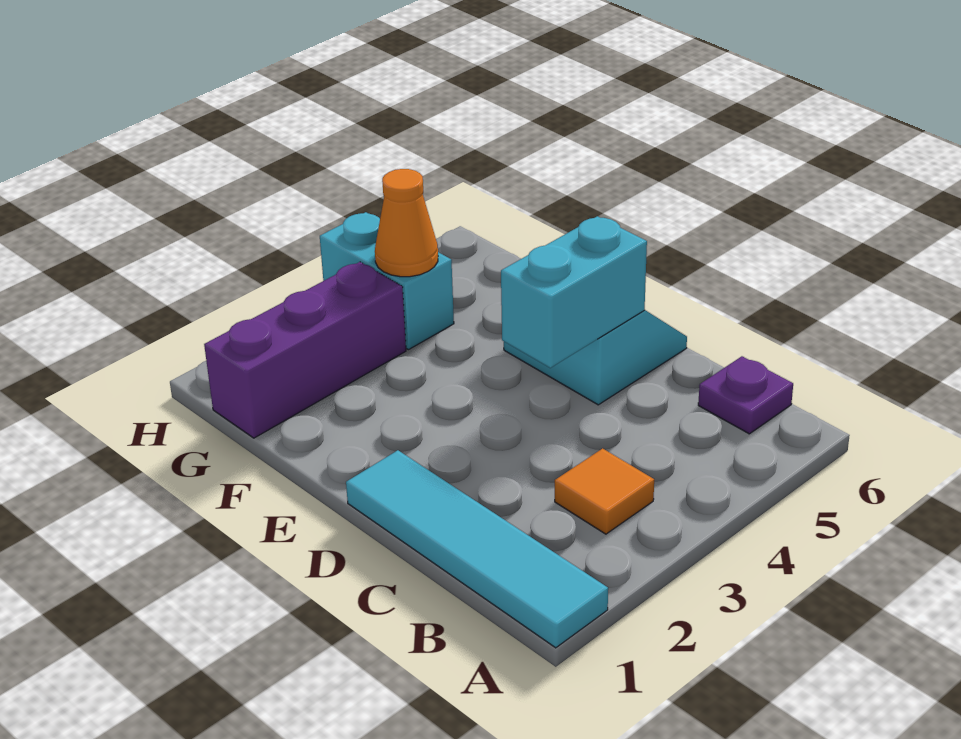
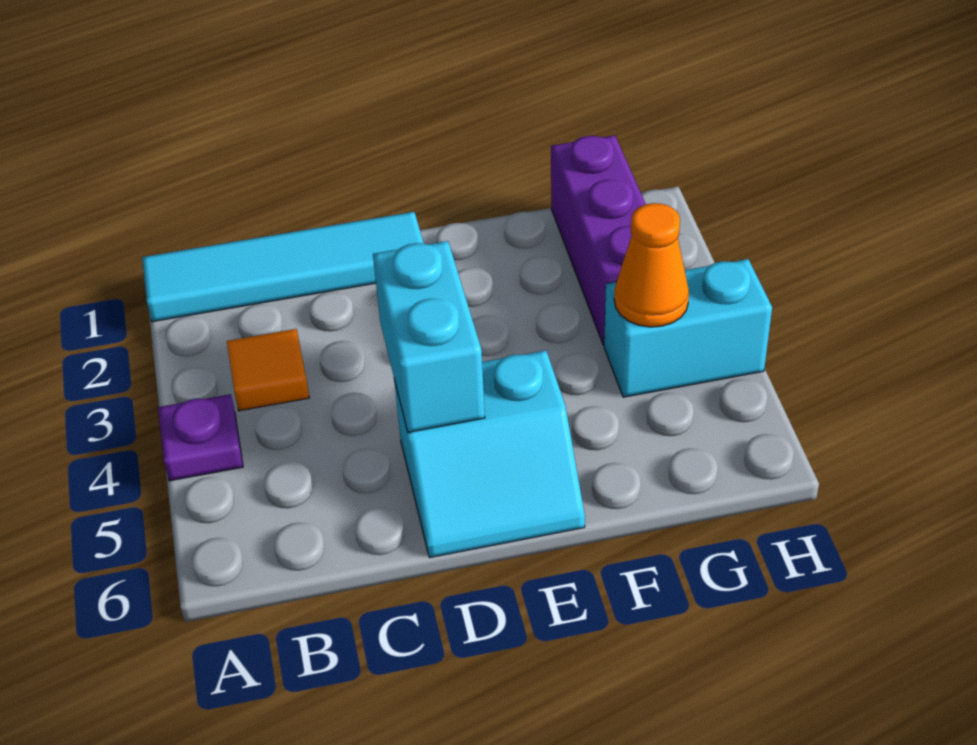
purple plate B6 level 1 -> purple plate A4 level 1

